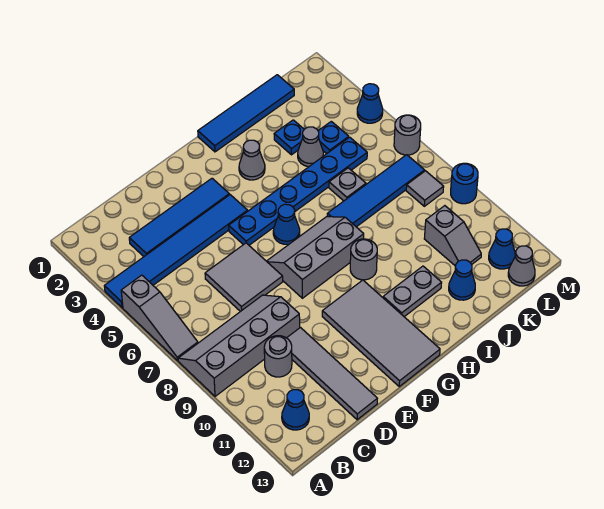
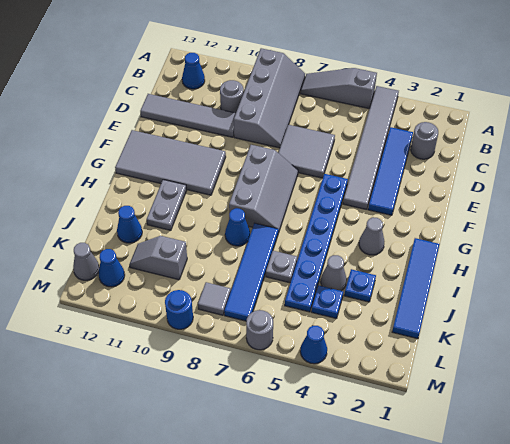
blue tile A4:F4 level 1 -> grey tile A4:F4 level 1
blue cone G6 level 1 -> blue cone I8 level 1
grey round brick H9 level 1 -> grey round brick C2 level 1

